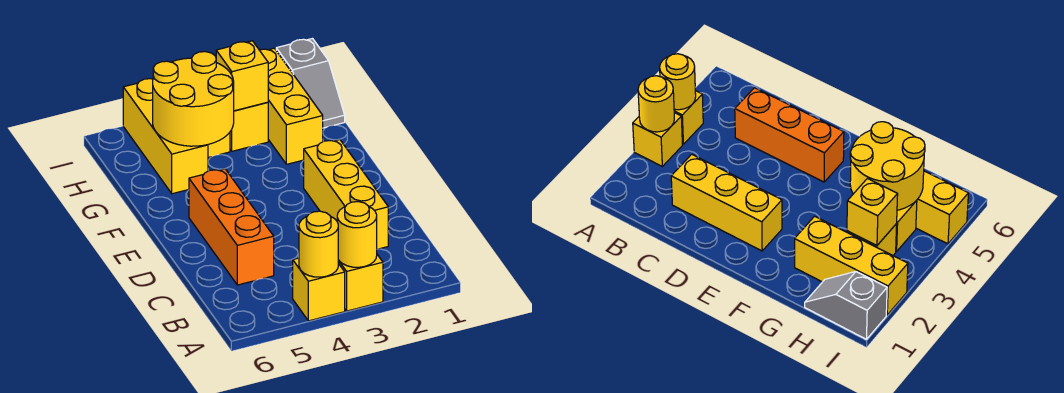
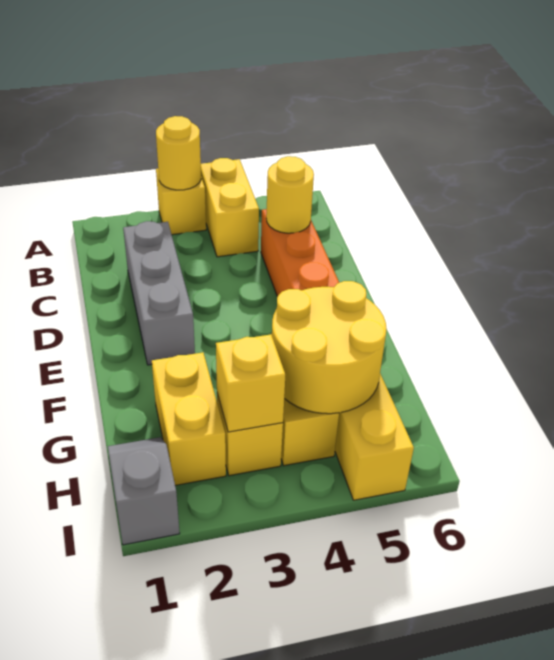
yellow brick A4 level 1 -> yellow brick A4:B4 level 1
yellow round brick A4 level 2 -> yellow round brick C5 level 2
yellow brick C2:E2 level 1 -> grey brick C2:E2 level 1
yellow brick G2:I2 level 1 -> yellow brick G2:H2 level 1

